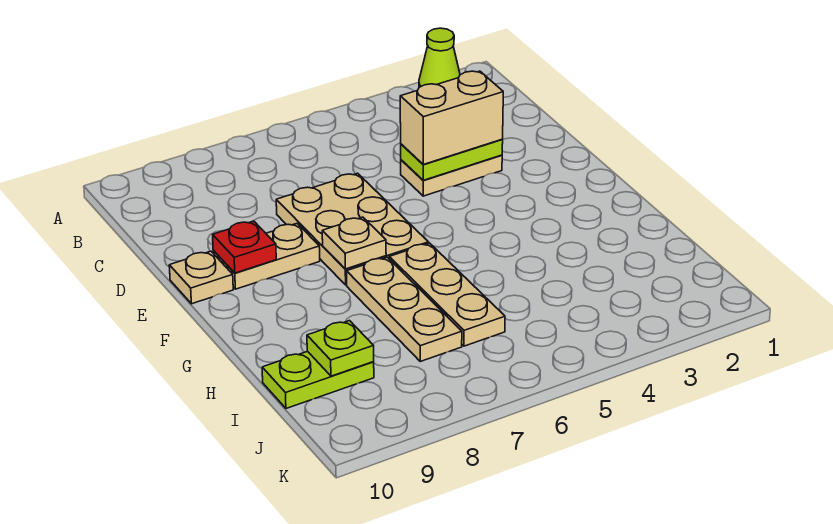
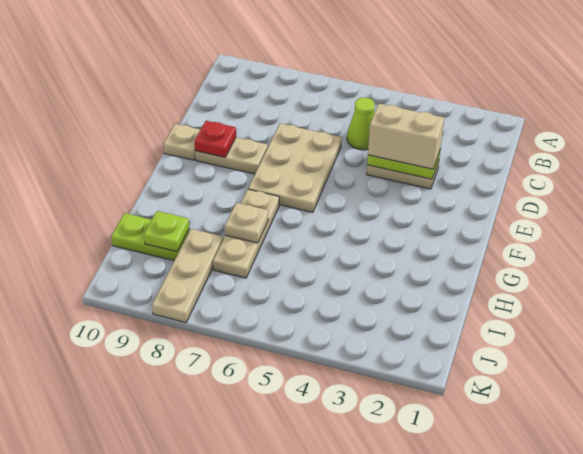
lime cone A2 level 1 -> lime cone C5 level 1
tan plate F7 level 2 -> tan plate H7 level 2
tan plate G6:I6 level 1 -> tan plate I8:K8 level 1

